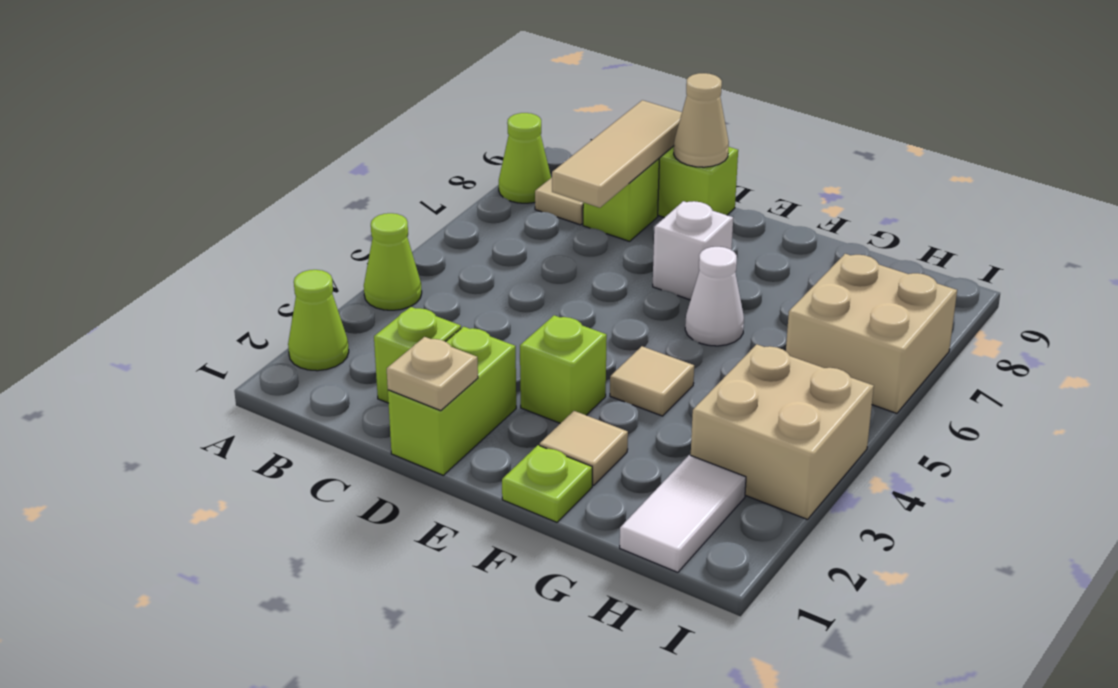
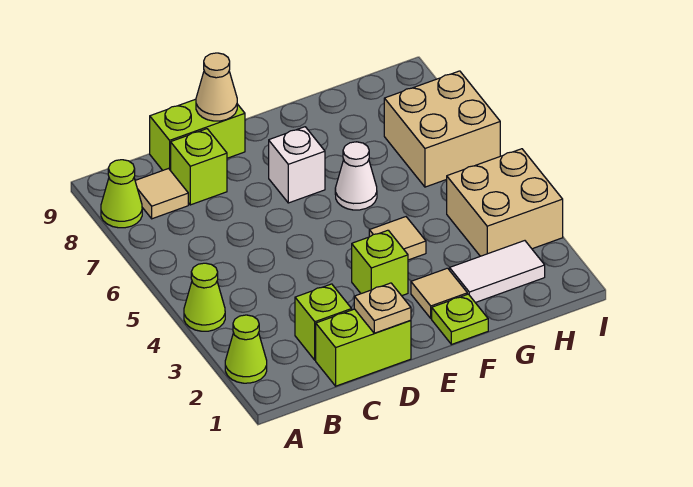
tan tile C7:C9 level 2 -> none
lime brick D1:D2 level 1 -> lime brick C1:D1 level 1
white tile H1:H2 level 1 -> white tile G2:H2 level 1

